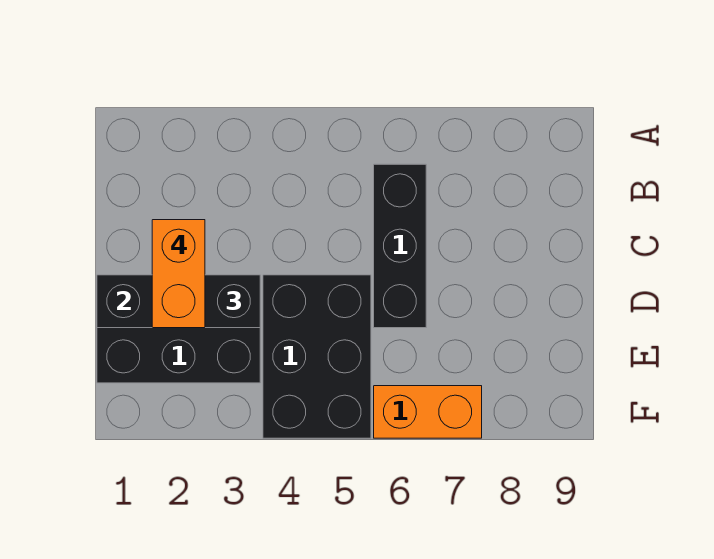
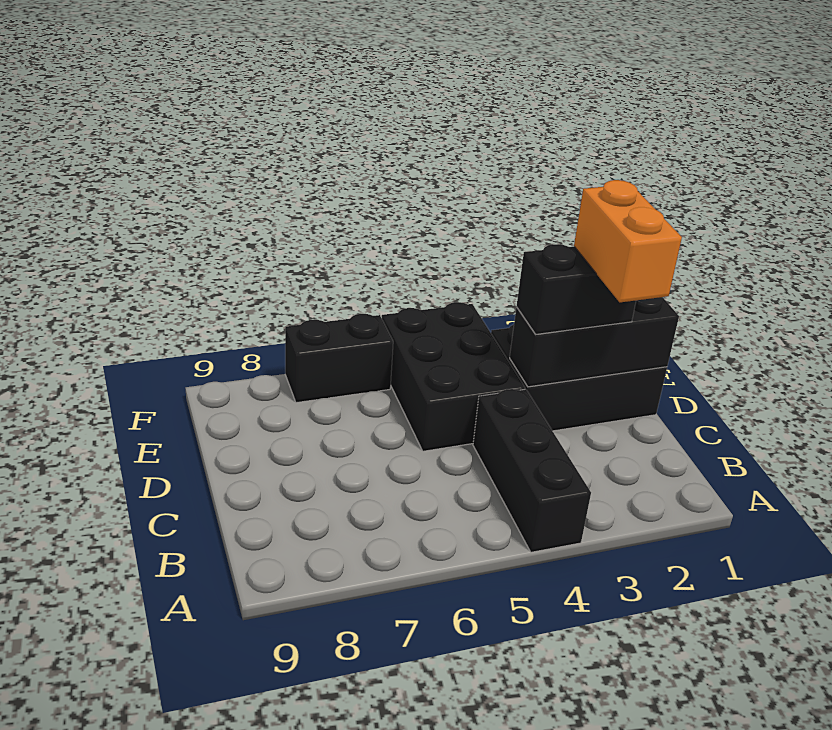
black brick B6:D6 level 1 -> black brick A4:C4 level 1
orange brick F6:F7 level 1 -> black brick F6:F7 level 1

